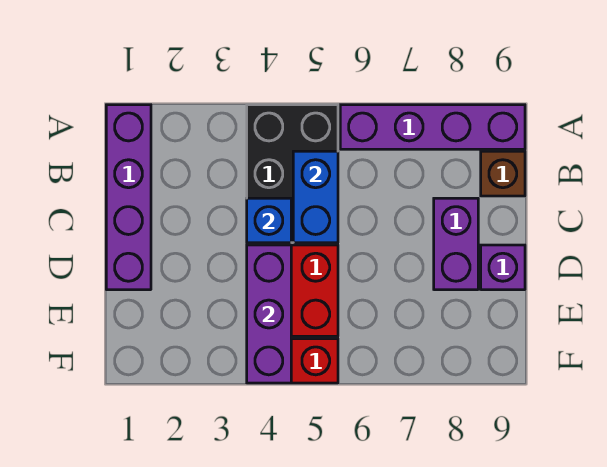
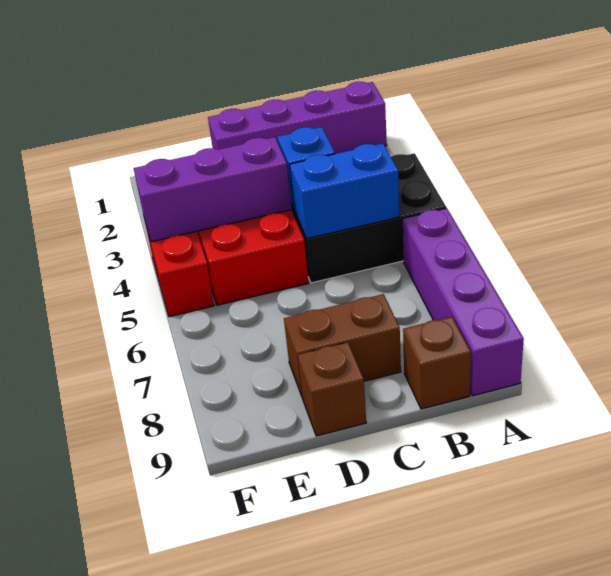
purple brick C8:D8 level 1 -> brown brick C8:D8 level 1
purple brick D9 level 1 -> brown brick D9 level 1

